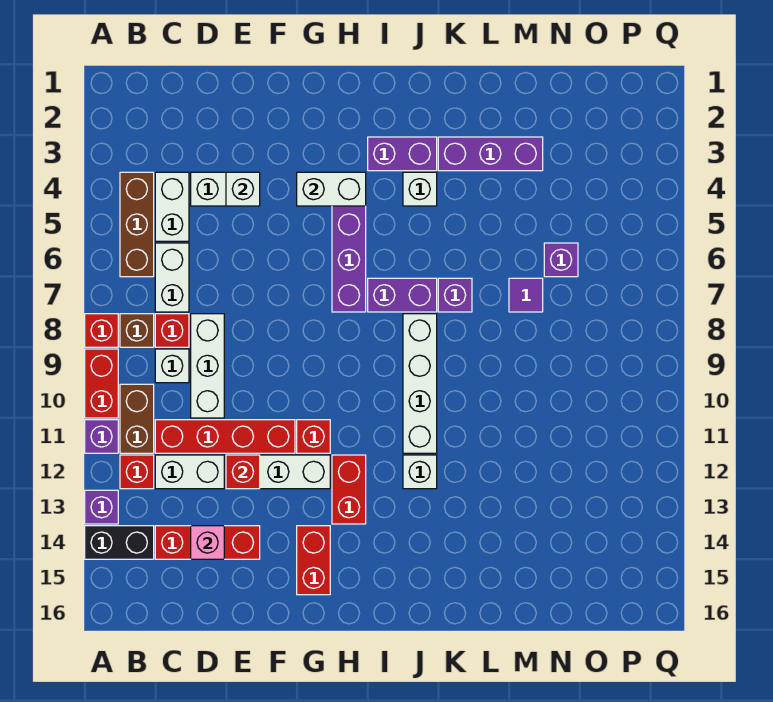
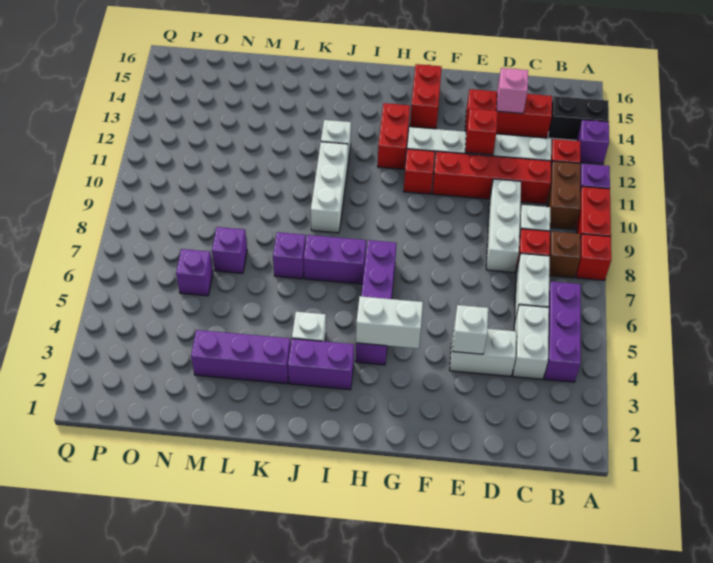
brown brick B4:B6 level 1 -> purple brick B4:B6 level 1
white brick J8:J11 level 1 -> white brick J9:J11 level 1
purple tile M7 level 1 -> purple brick M7 level 1

